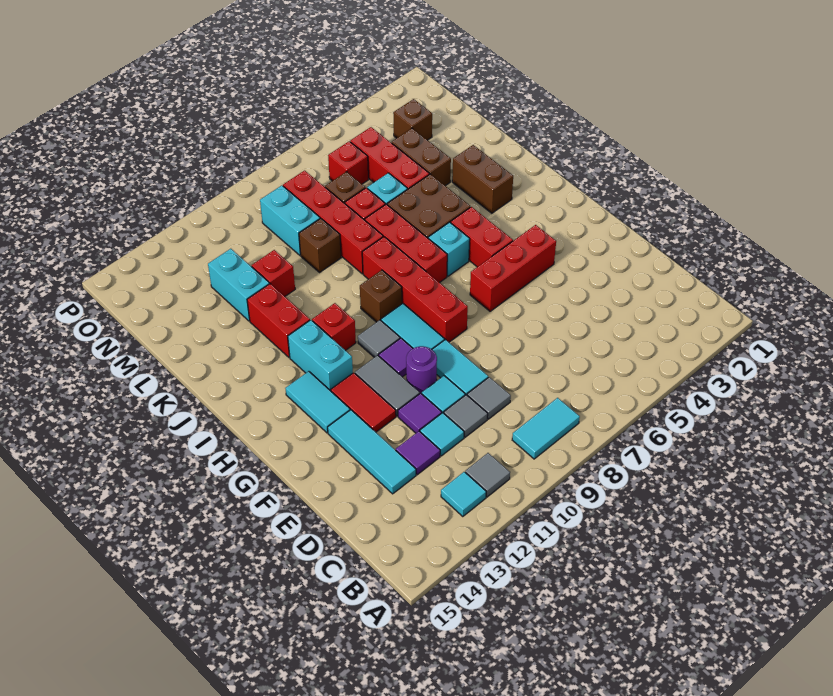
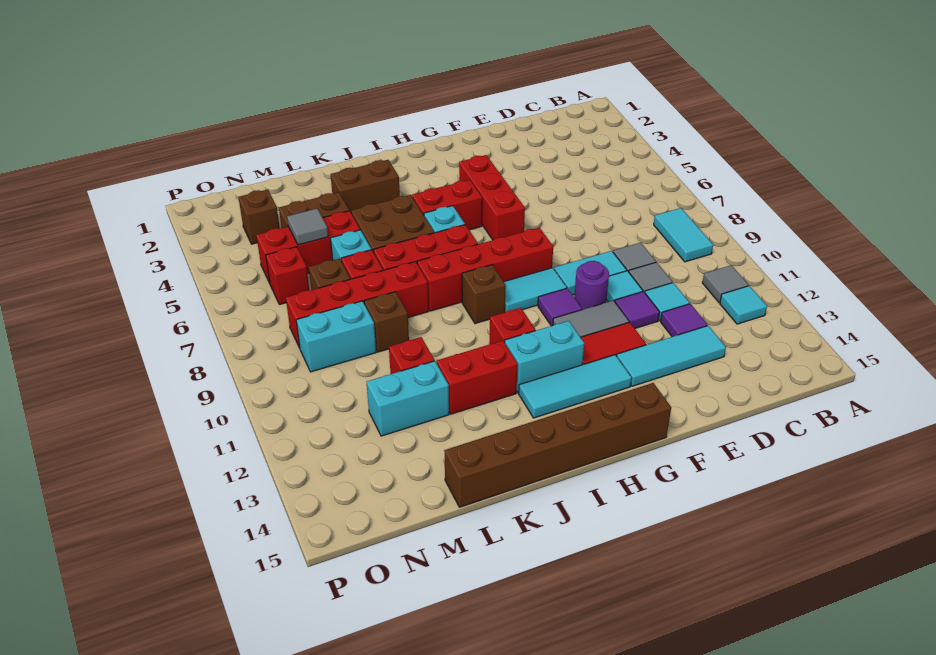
cyan tile G13:H13 level 1 -> cyan tile G13:I13 level 1
none -> brown brick G15:L15 level 1
grey tile H10 level 1 -> grey tile M5 level 2

